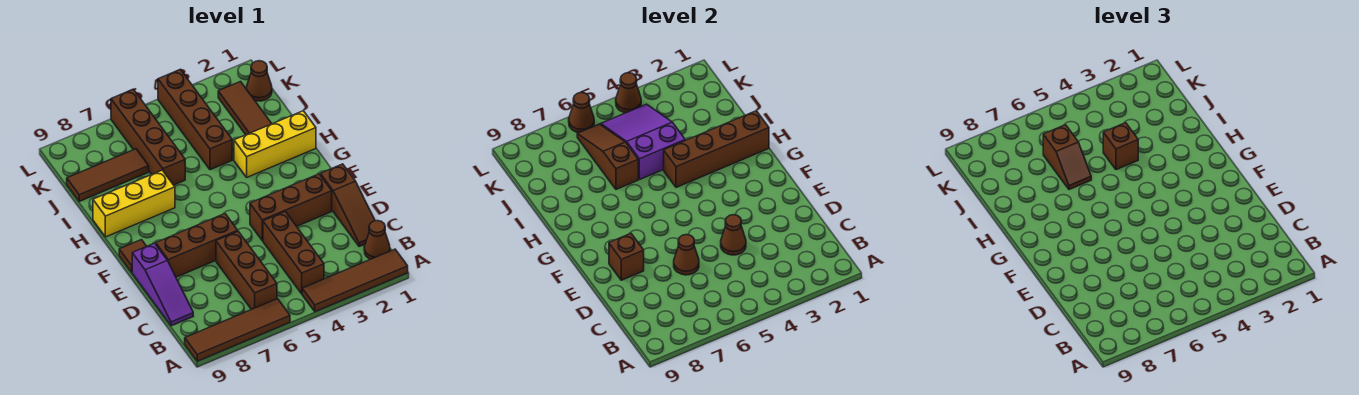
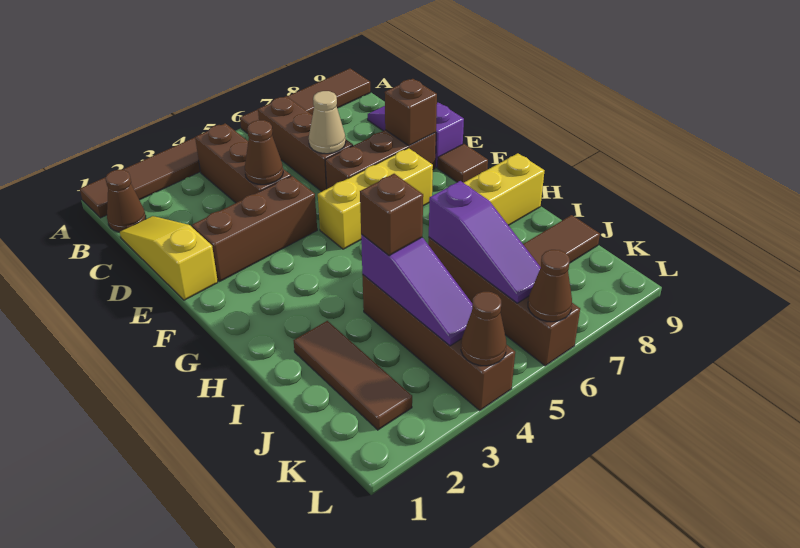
brown slope C1:E1 level 1 top E -> yellow slope C1:E1 level 1 top E
brown cone D6 level 2 -> tan cone D6 level 2
yellow brick H1:H3 level 1 -> yellow brick F5:F7 level 1
brown brick H1:H4 level 2 -> none
purple slope I4:K5 level 2 top I -> purple slope I4:K4 level 2 top I
brown slope I6:K6 level 2 top I -> purple slope I6:K6 level 2 top I
brown slope I6:J6 level 3 top J -> none
brown cone K1 level 1 -> none

